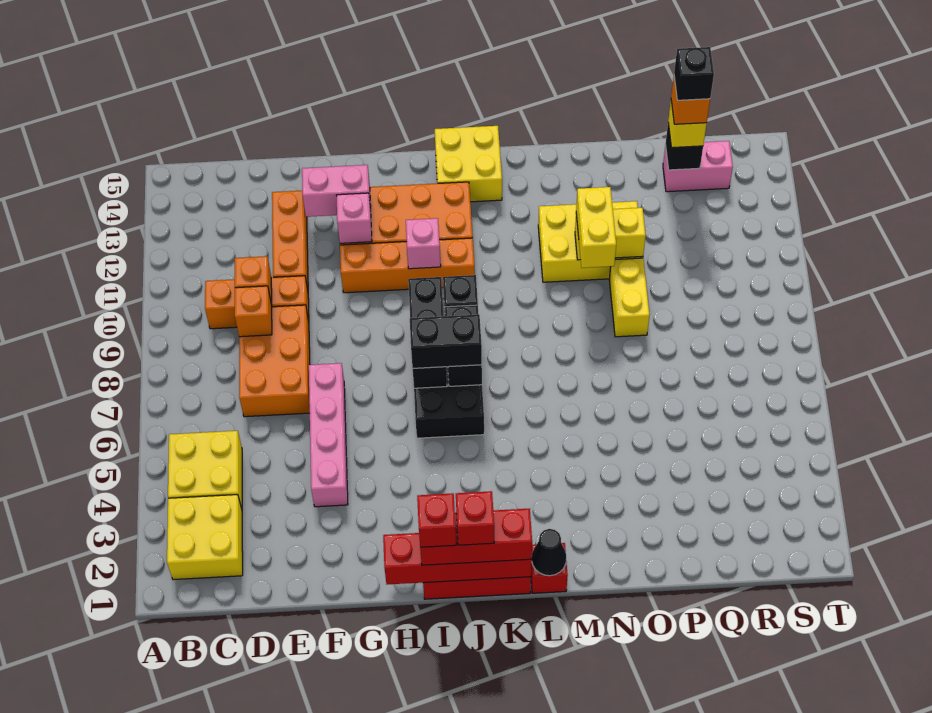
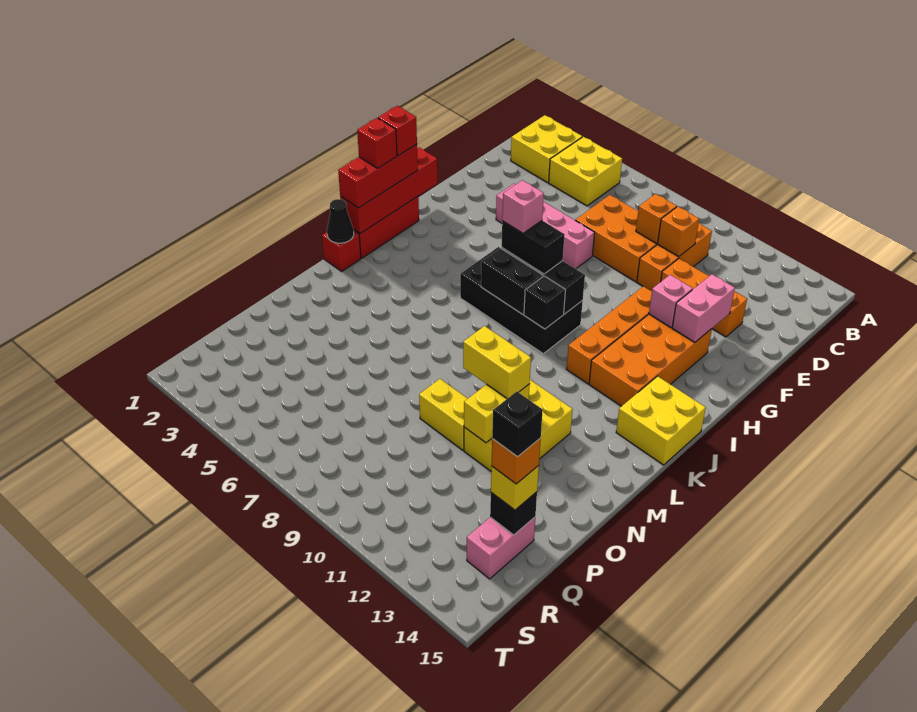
black brick I7:J7 level 3 -> black brick I7:I8 level 3
pink brick I11 level 2 -> pink brick I7 level 4

